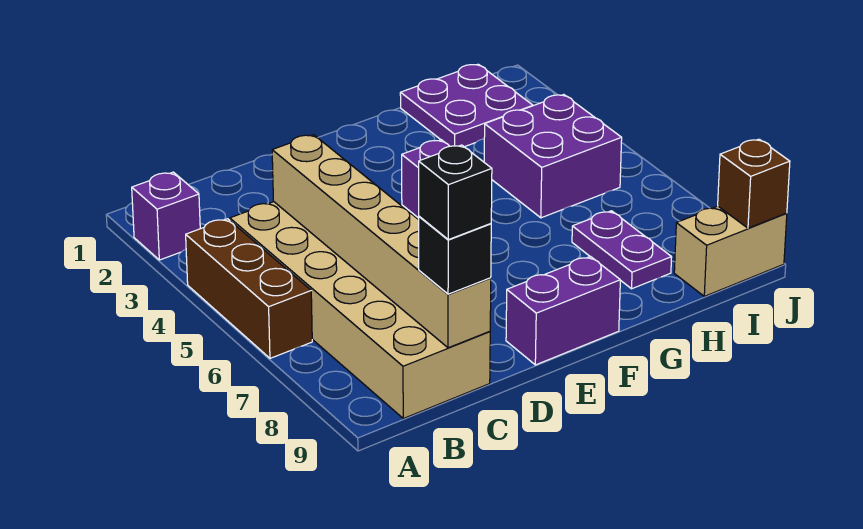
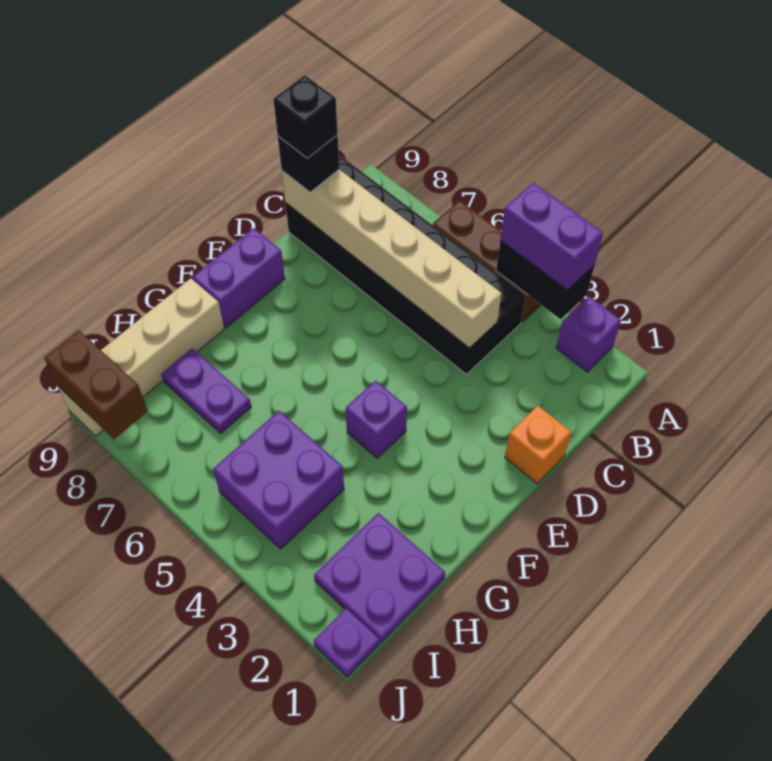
none -> black brick A3:A4 level 2
none -> purple brick A3:A4 level 3
tan brick B4:C9 level 1 -> black brick B4:C9 level 1
none -> orange brick D1 level 1
tan brick I9:J9 level 1 -> tan brick G9:J9 level 1
none -> purple plate J1 level 1
brown brick J9 level 2 -> brown brick J8:J9 level 2

